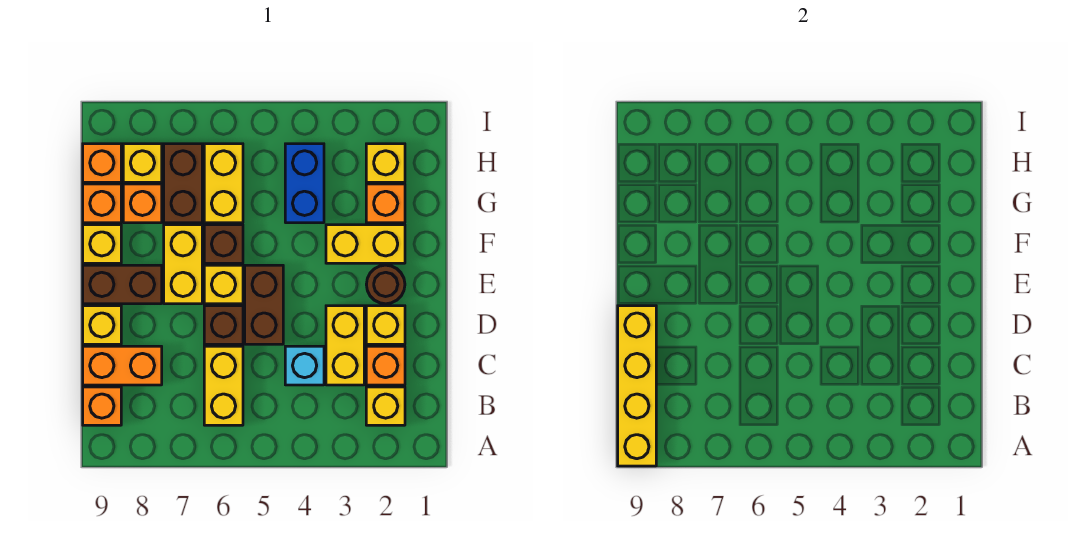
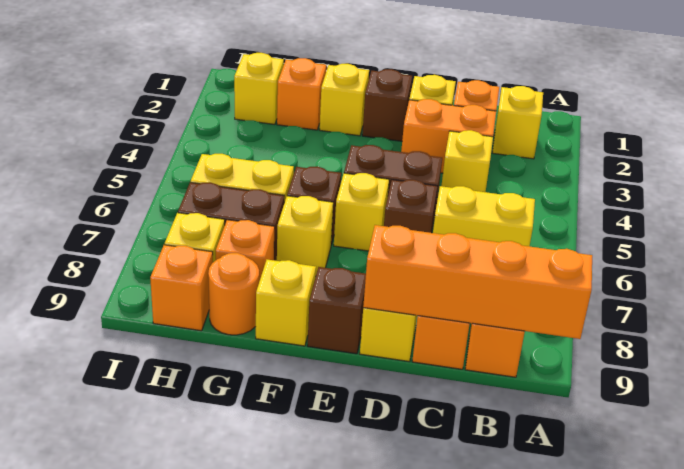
yellow brick A9:D9 level 2 -> orange brick A9:D9 level 2
yellow brick C3:D3 level 1 -> orange brick C3:D3 level 1
cyan brick C4 level 1 -> yellow brick C4 level 1
brown round brick E2 level 1 -> brown brick E2 level 1
yellow brick E7:F7 level 1 -> yellow brick F7 level 1
brown brick E8:E9 level 1 -> brown brick E9 level 1
yellow brick F2:F3 level 1 -> yellow brick F2 level 1
blue brick G4:H4 level 1 -> none
orange brick G9 level 1 -> orange round brick G9 level 1

